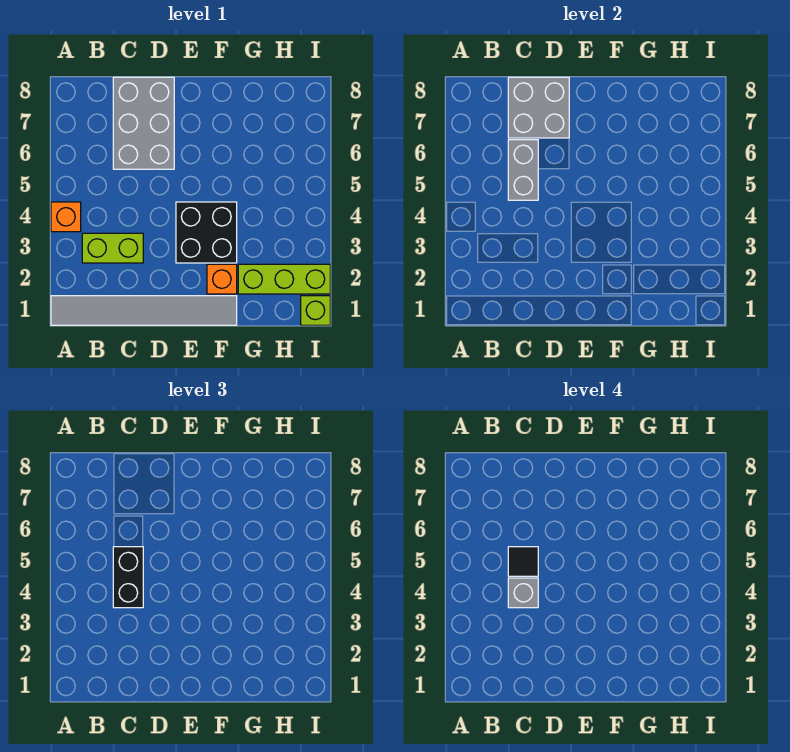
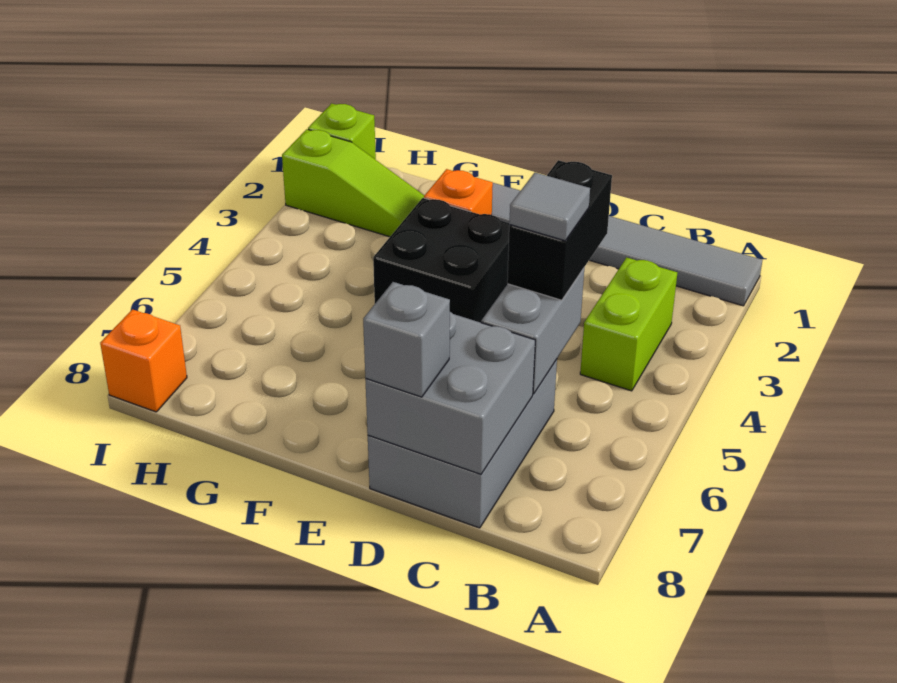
orange brick A4 level 1 -> orange brick I8 level 1
lime brick B3:C3 level 1 -> lime brick B3:B4 level 1
grey brick C4 level 4 -> grey brick D8 level 3
black tile C5 level 4 -> grey tile C5 level 4
lime brick G2:I2 level 1 -> lime slope G2:I2 level 1 top I

